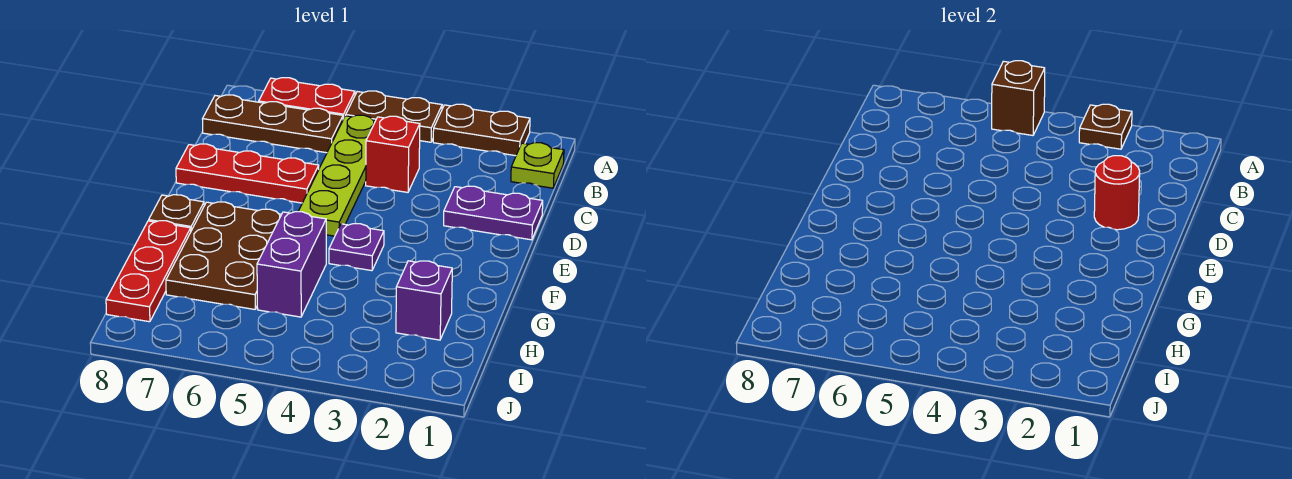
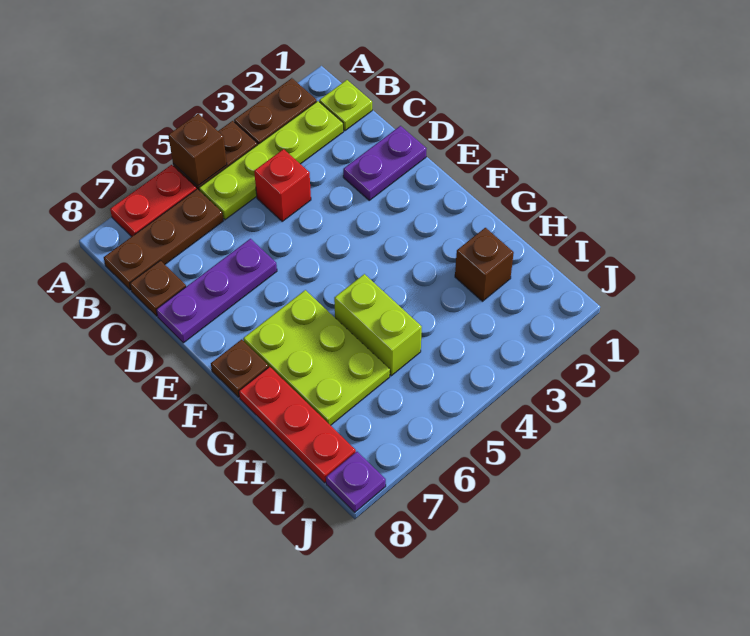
brown plate A3 level 2 -> brown plate C8 level 1
lime plate B5:E5 level 1 -> lime plate B2:B5 level 1
red round brick D2 level 2 -> none
red plate D6:D8 level 1 -> purple plate D6:D8 level 1
purple plate F4 level 1 -> purple plate J8 level 1
brown plate F6:H7 level 1 -> lime plate F6:H7 level 1
purple brick G5:H5 level 1 -> lime brick G5:H5 level 1
purple brick H2 level 1 -> brown brick H2 level 1

